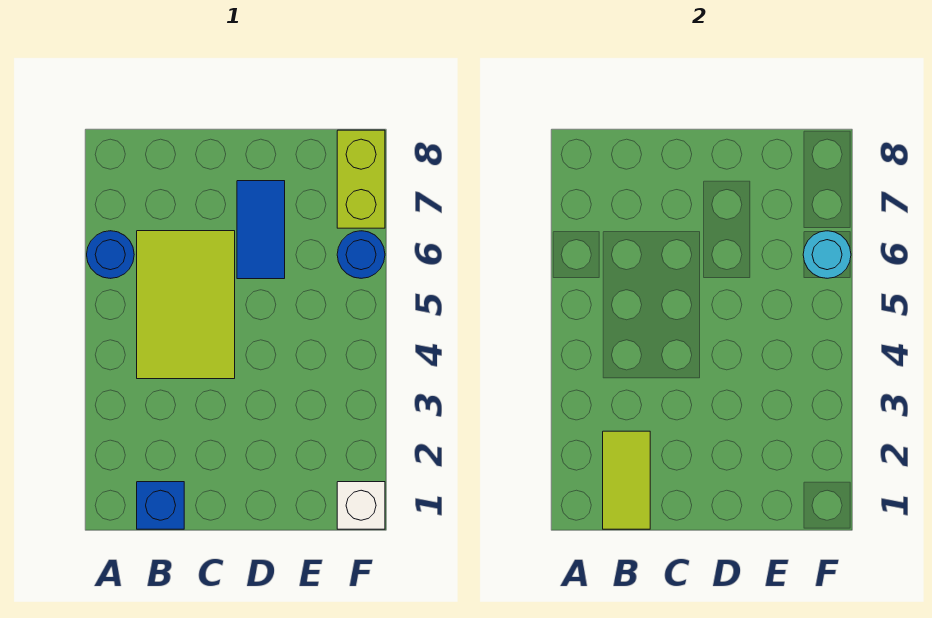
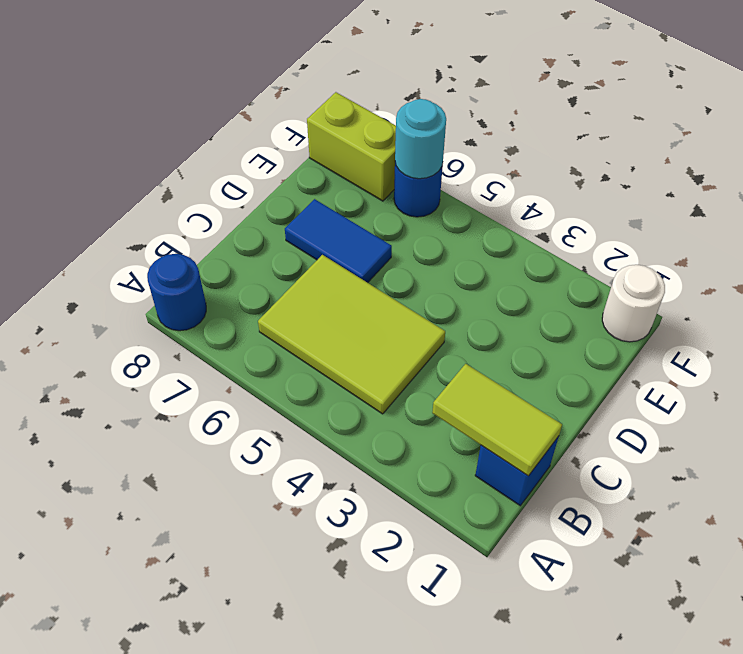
blue round brick A6 level 1 -> blue round brick A8 level 1
white brick F1 level 1 -> white round brick F1 level 1

